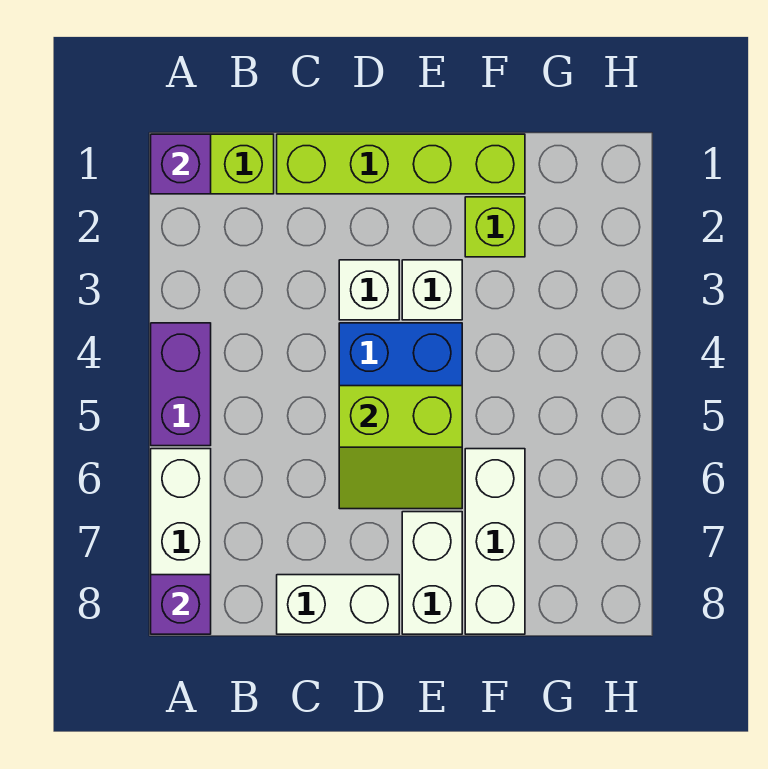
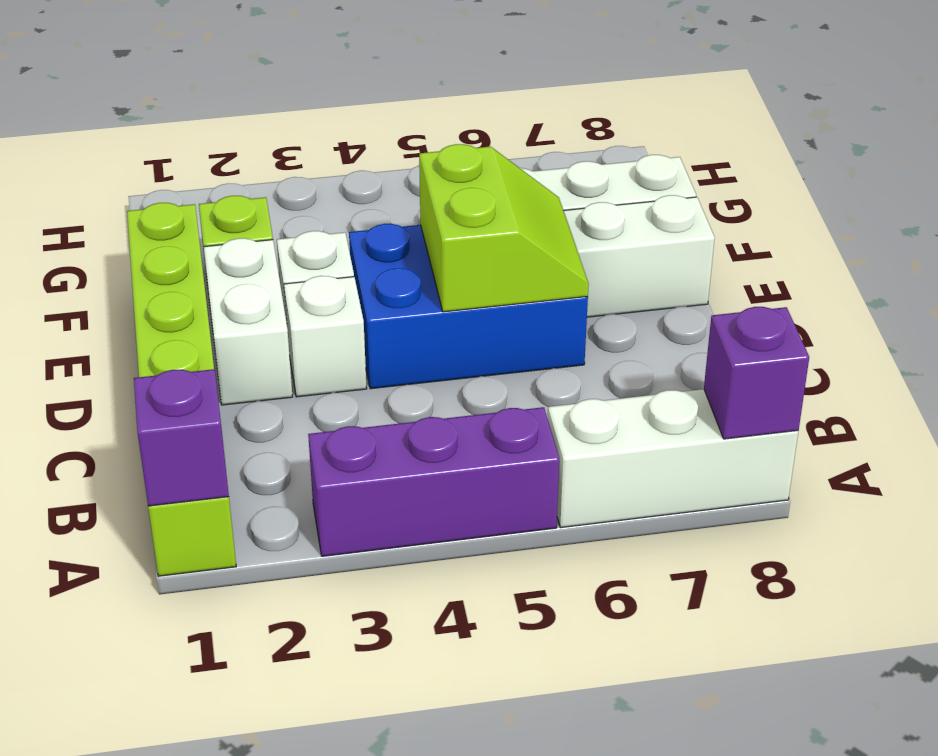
purple brick A4:A5 level 1 -> purple brick A3:A5 level 1
white brick C8:D8 level 1 -> white brick D2:E2 level 1

